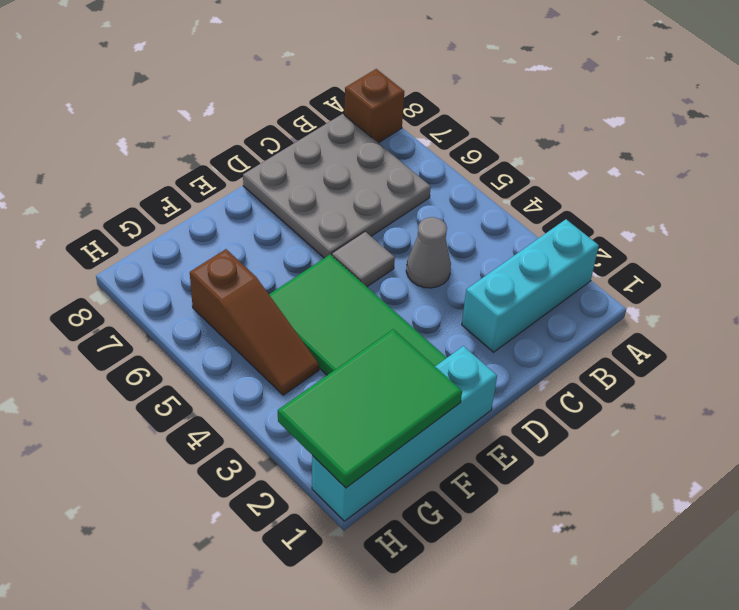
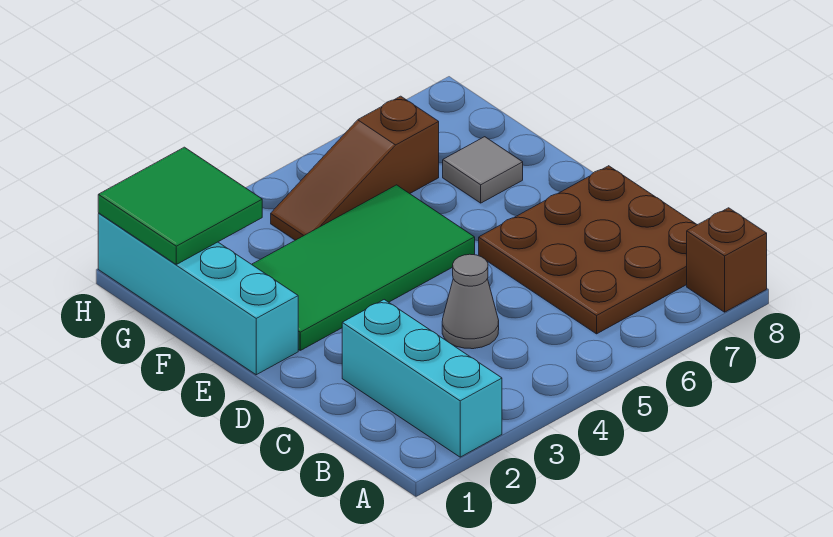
grey plate B6:D8 level 1 -> brown plate B6:D8 level 1
grey tile D5 level 1 -> grey tile F7 level 1
green tile F1:H2 level 2 -> green tile G1:H2 level 2

